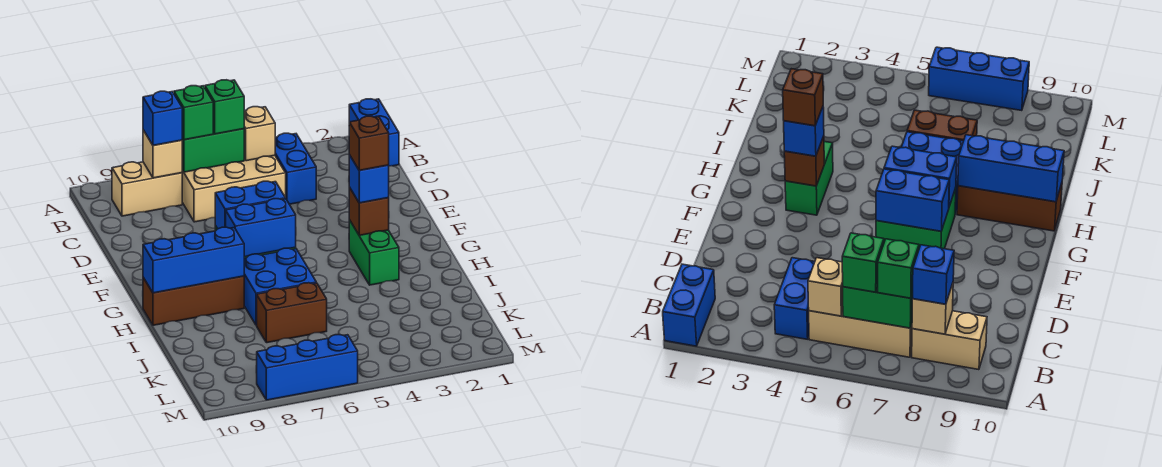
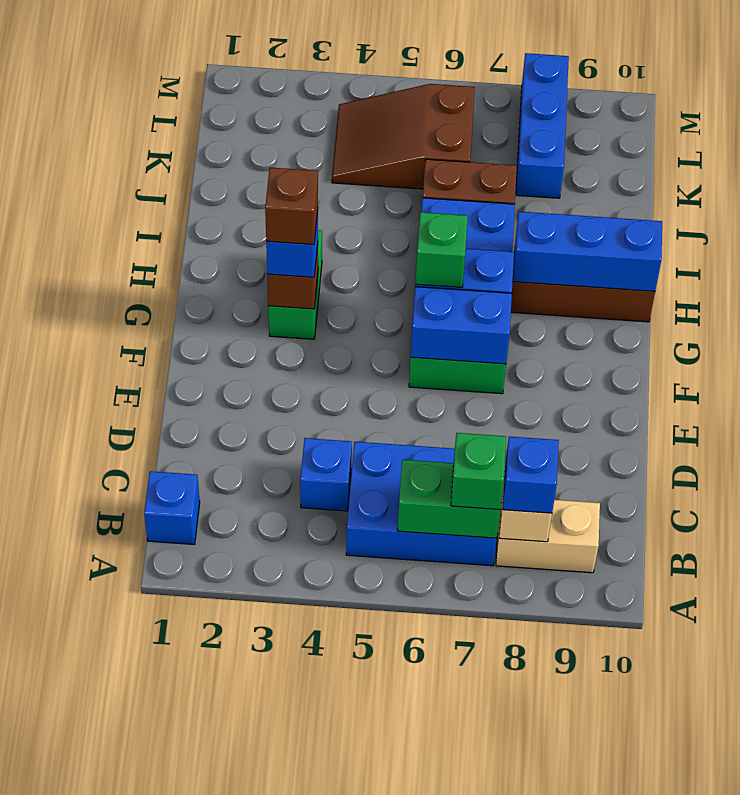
blue brick A1:B1 level 1 -> blue brick B1 level 1
blue brick B4:C4 level 1 -> blue brick C4 level 1
tan brick B5:C7 level 1 -> blue brick B5:C7 level 1
tan brick B5 level 2 -> none
green brick B6 level 3 -> green brick G6 level 3
none -> brown slope K4:L6 level 1 top 6
blue brick M6:M8 level 1 -> blue brick K8:M8 level 1

